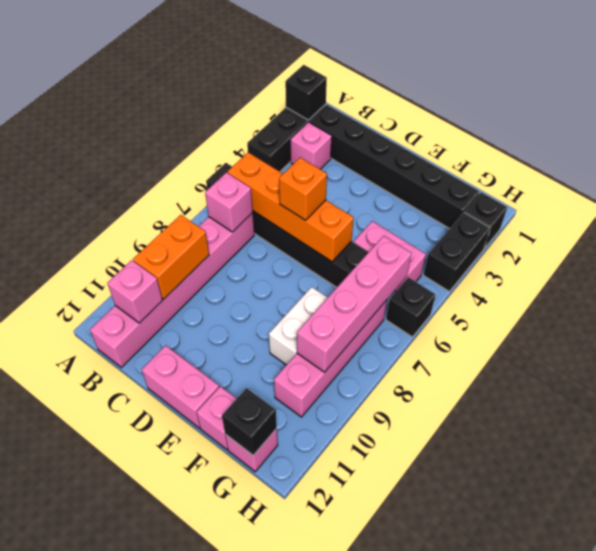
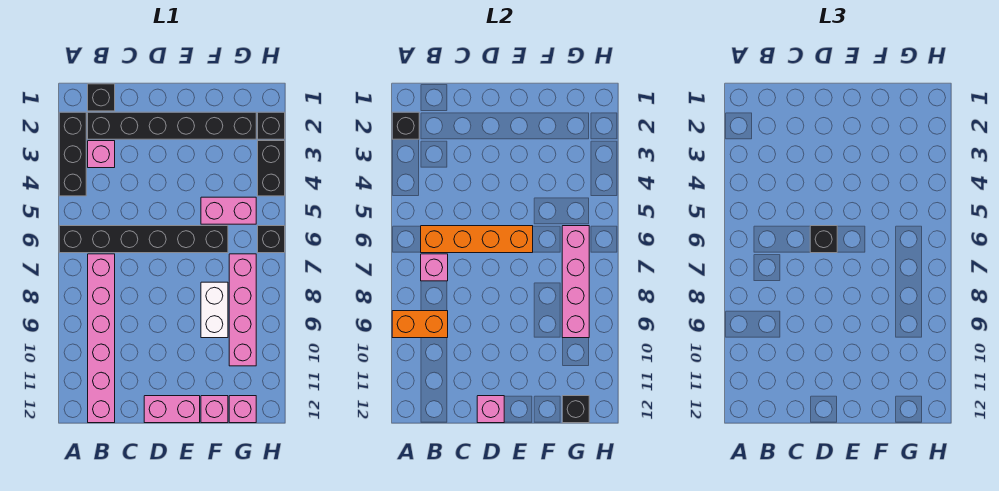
none -> black brick B1 level 1
orange brick B9:B10 level 2 -> orange brick A9:B9 level 2
pink brick B11 level 2 -> pink brick D12 level 2
orange brick D6 level 3 -> black brick D6 level 3

